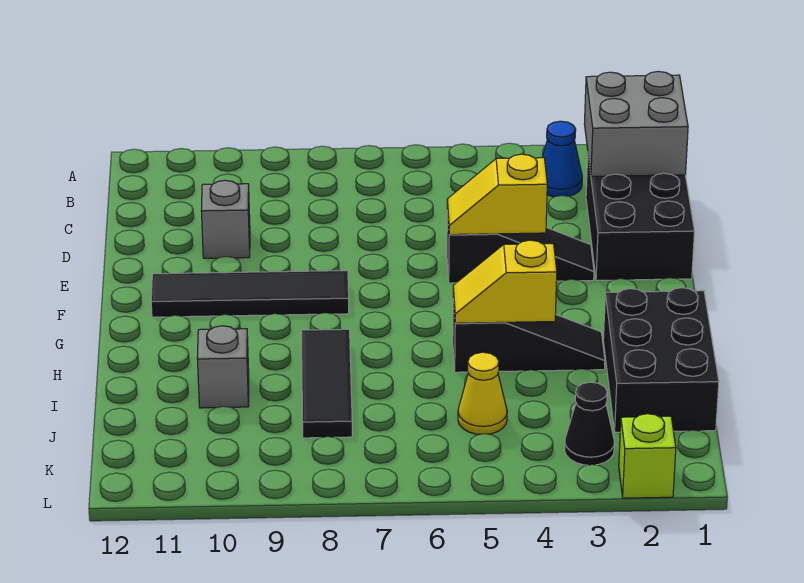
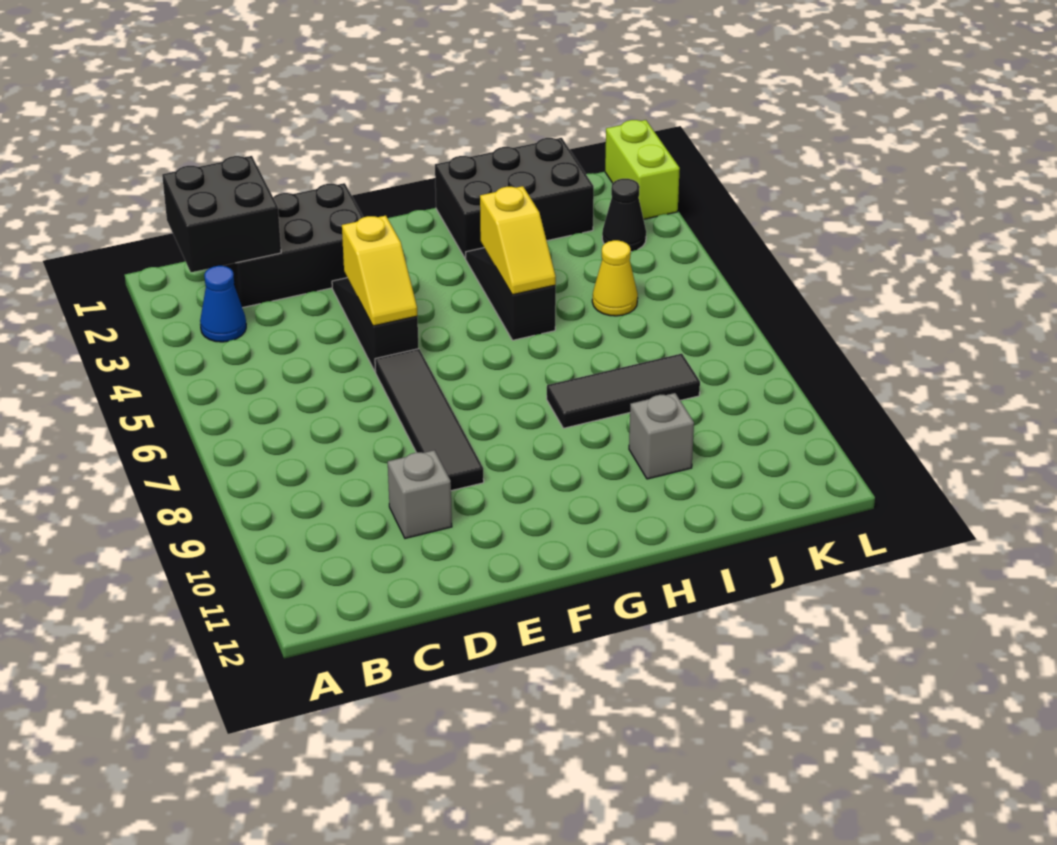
grey brick B1:C2 level 2 -> black brick B1:C2 level 2
black tile F8:F11 level 1 -> black tile E6:E9 level 1
lime brick L2 level 1 -> lime brick L1:L2 level 1

